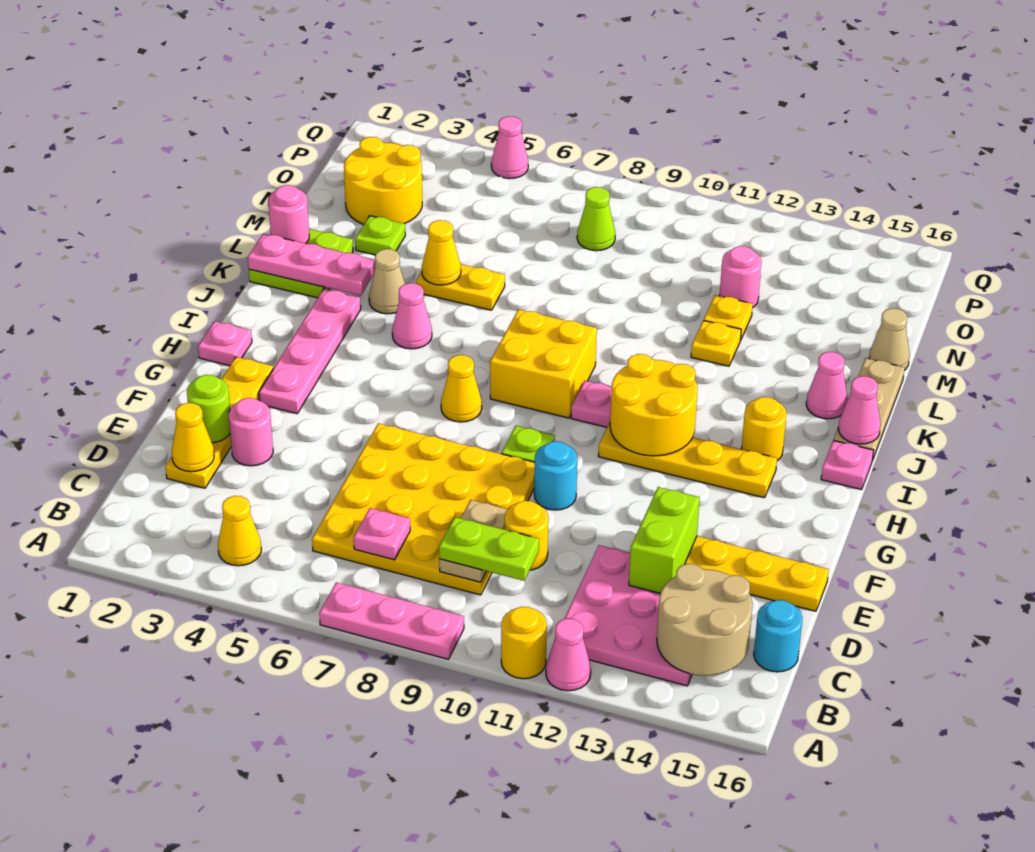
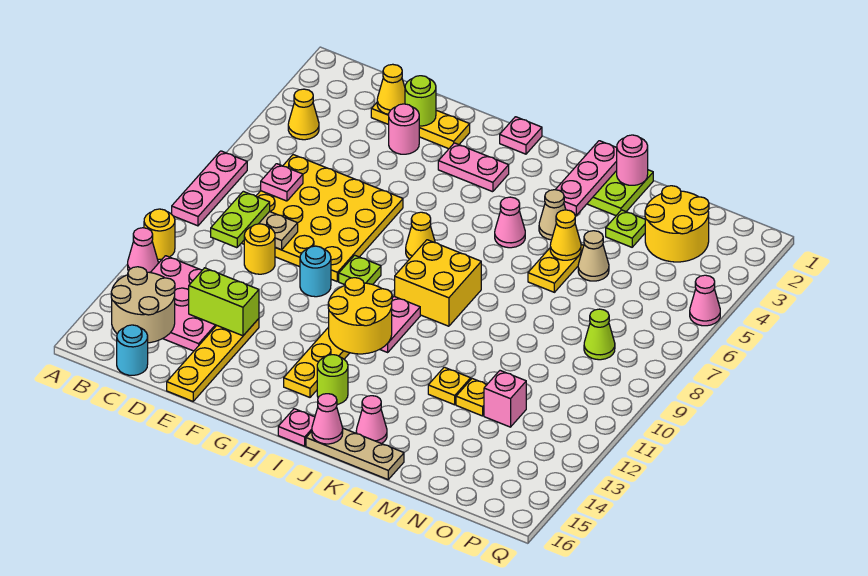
yellow plate D2:G2 level 1 -> yellow plate D2:F2 level 1
pink plate G3:J3 level 1 -> pink plate G3:H3 level 1
yellow round brick I14 level 1 -> lime round brick I14 level 1
tan cone M16 level 1 -> tan cone M5 level 1
pink round brick N12 level 1 -> pink brick N12 level 1

